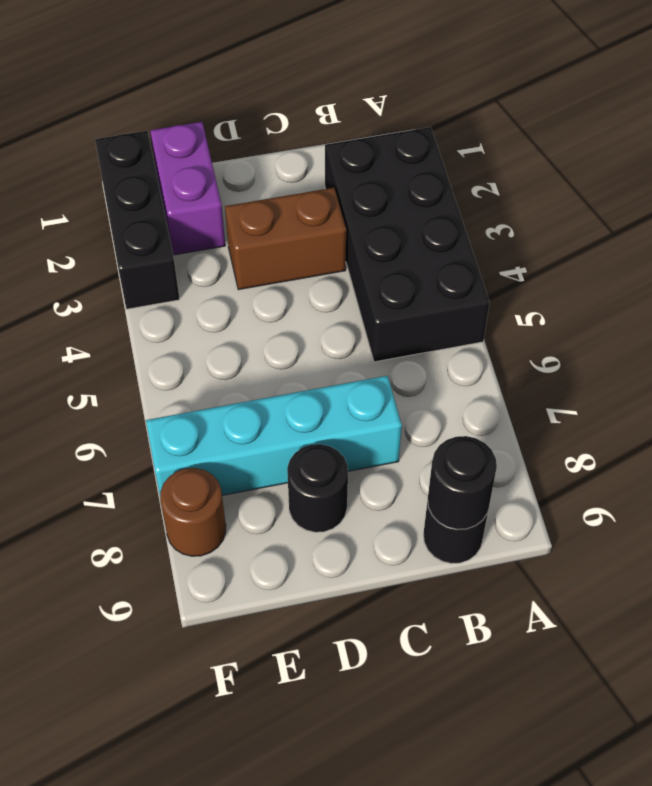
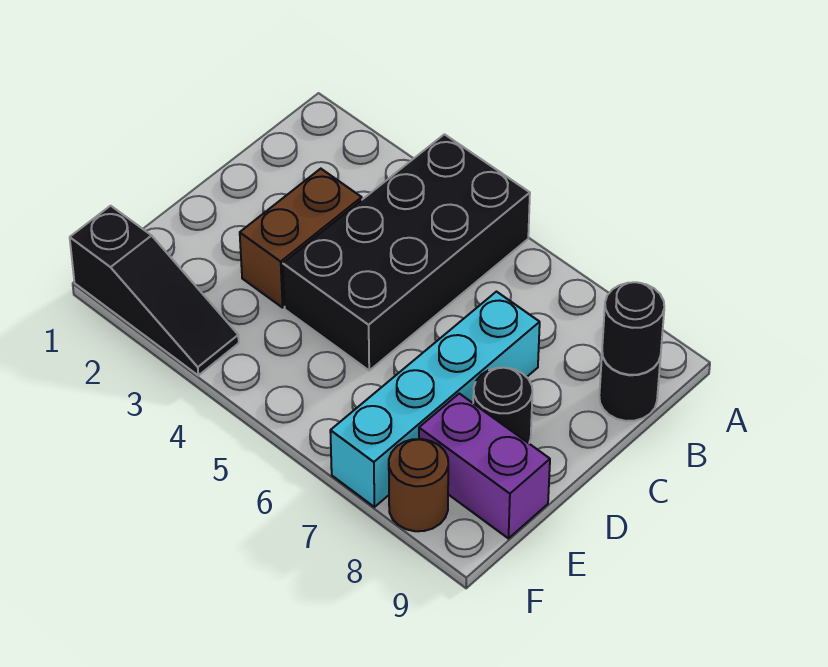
black brick A2:B5 level 1 -> black brick A4:D5 level 1
purple brick E1:E2 level 1 -> purple brick E8:E9 level 1
black brick F1:F3 level 1 -> black slope F1:F3 level 1 top 1

